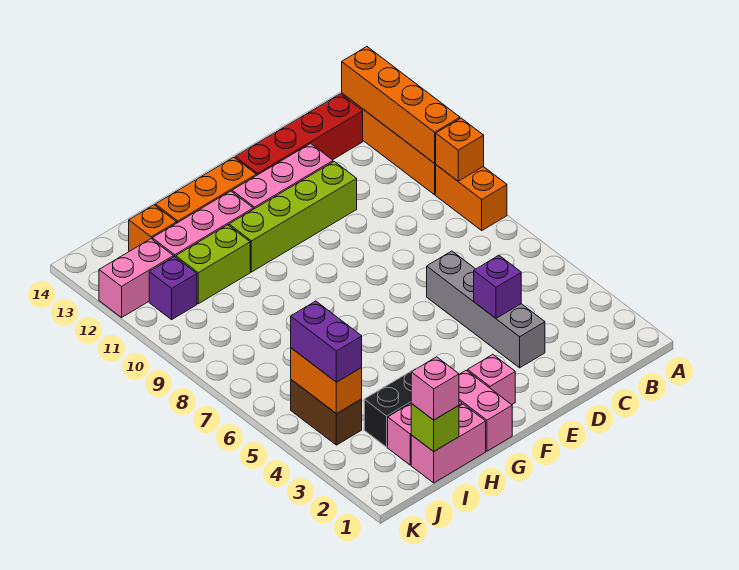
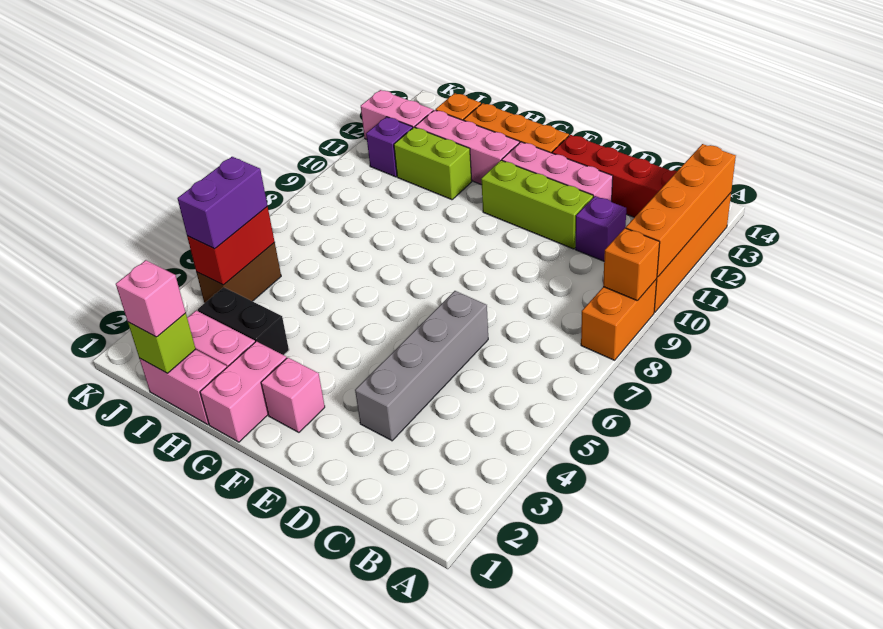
purple brick D4 level 2 -> purple brick C11 level 1
lime brick D11:G11 level 1 -> lime brick D11:F11 level 1
orange brick J4:J5 level 2 -> red brick J4:J5 level 2

